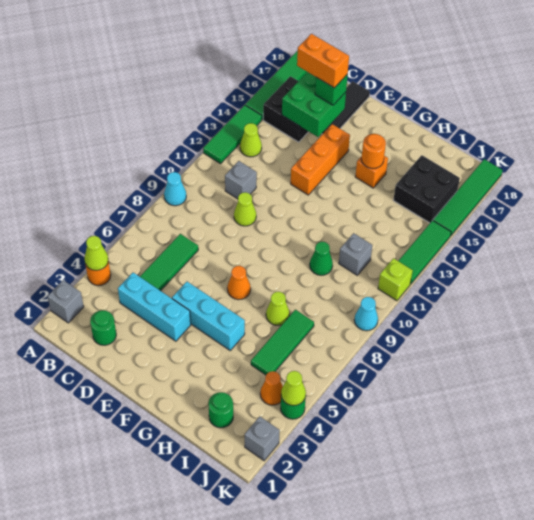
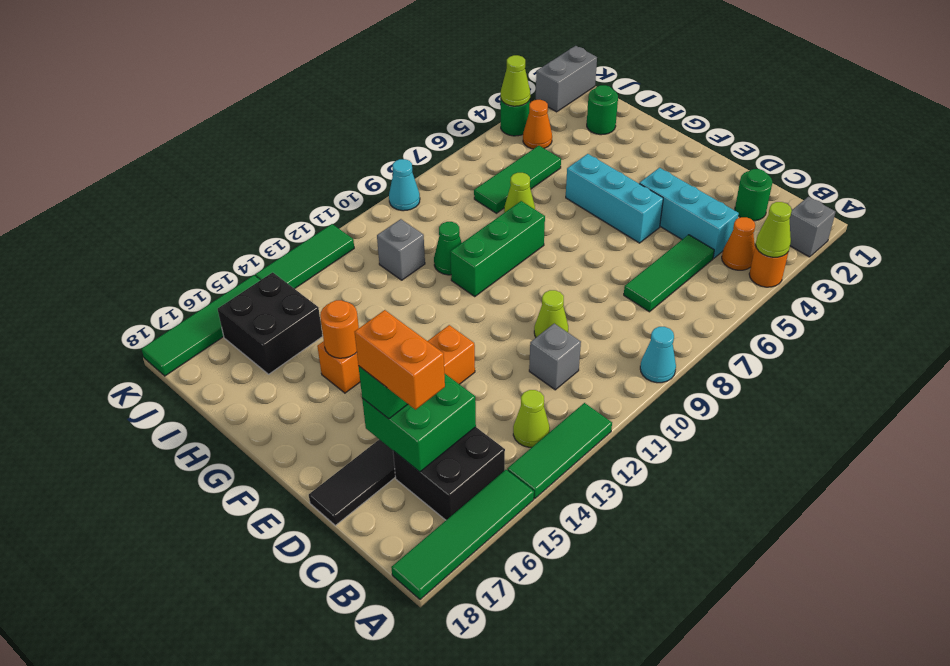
orange cone F7 level 1 -> orange cone B4 level 1
none -> green brick G8:G10 level 1
grey brick K2 level 1 -> grey brick K1:K2 level 1
lime brick K11 level 1 -> none

